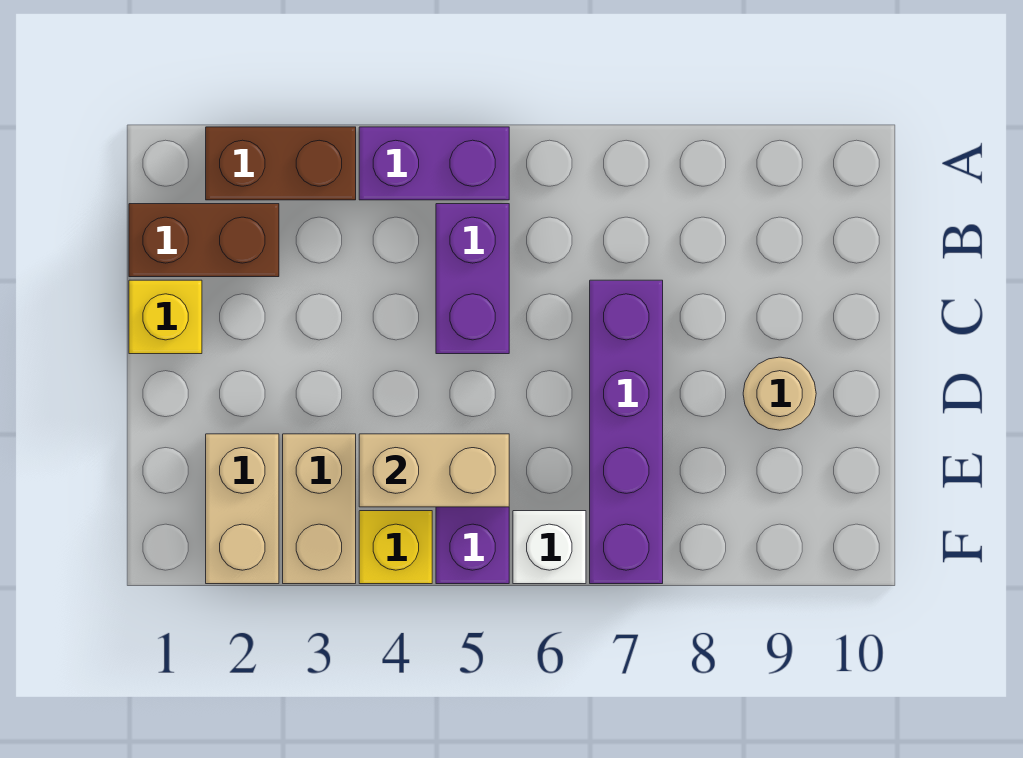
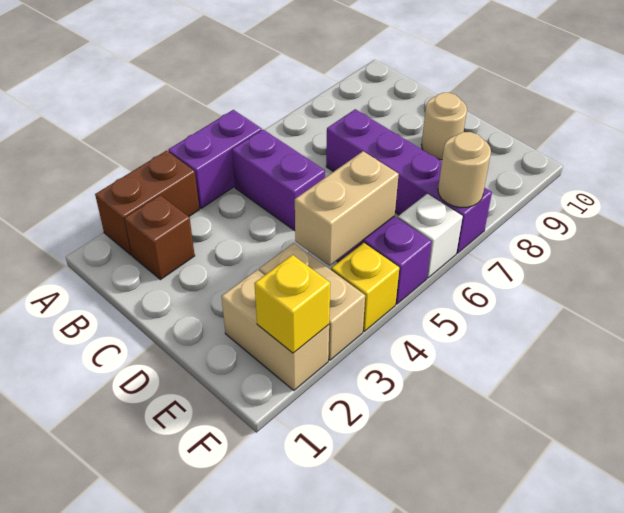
brown brick B1:B2 level 1 -> brown brick B2 level 1
yellow brick C1 level 1 -> yellow brick F2 level 2
none -> tan round brick F7 level 2

